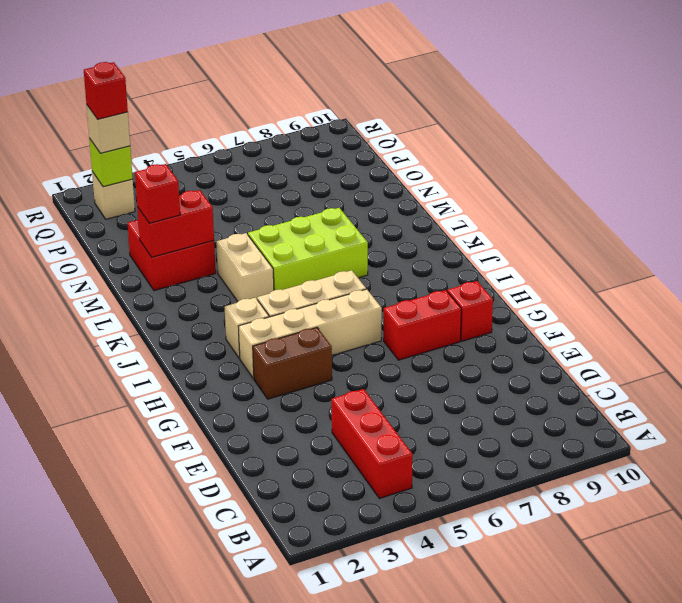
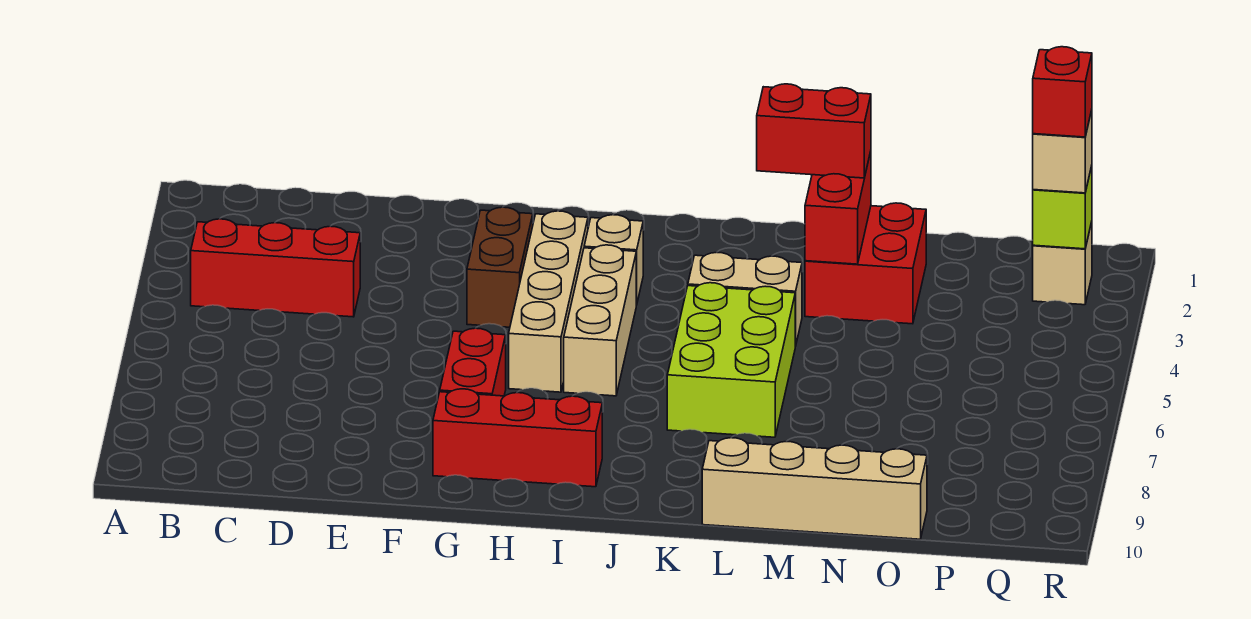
red brick G9 level 1 -> red brick G9:I9 level 1
none -> tan brick L10:O10 level 1
red brick M2 level 3 -> red brick L2:M2 level 3

